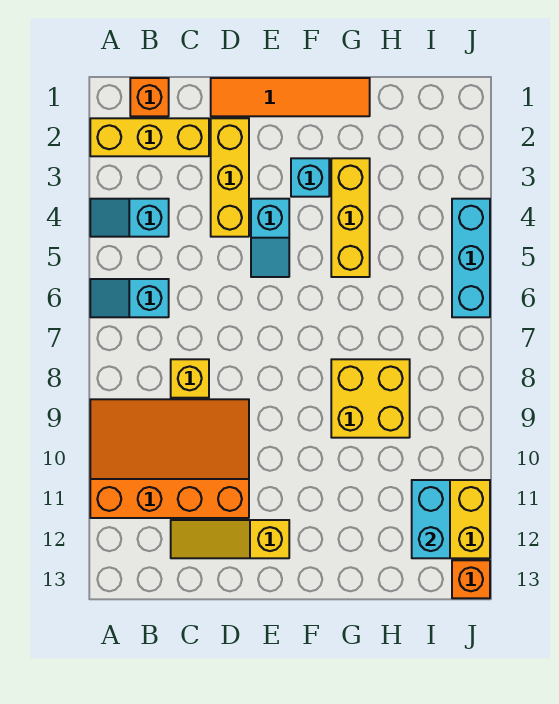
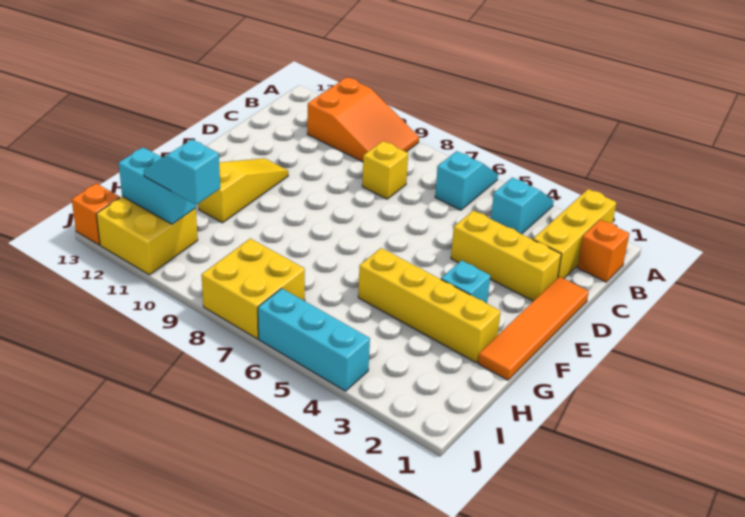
orange slope A9:D11 level 1 top 11 -> orange slope A9:B11 level 1 top 11
yellow slope C12:E12 level 1 top E -> yellow slope E11:G11 level 1 top G
cyan slope E4:E5 level 1 top 4 -> cyan slope I10:I11 level 3 top 10
yellow brick G3:G5 level 1 -> yellow brick G2:G5 level 1
yellow brick G8:H9 level 1 -> yellow brick I7:J8 level 1

